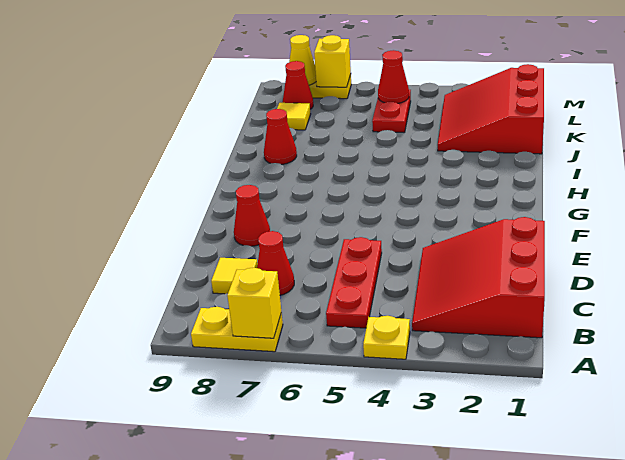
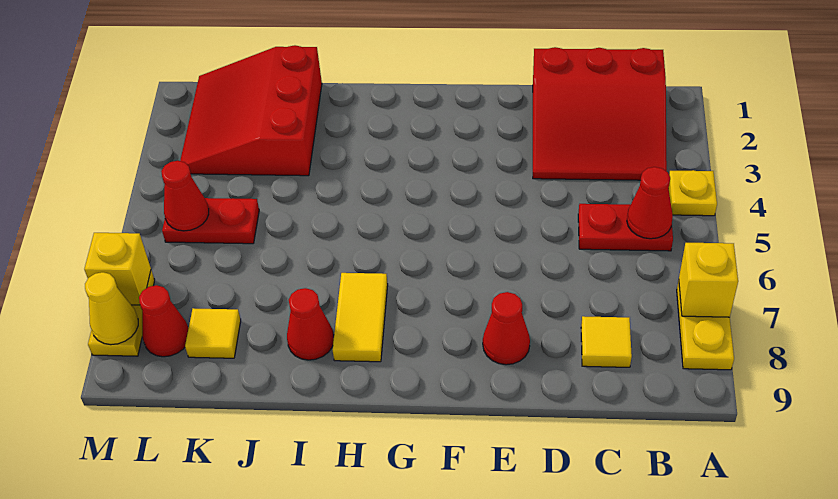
red plate B5:D5 level 1 -> red plate B5:C5 level 1
red cone C7 level 1 -> red cone B5 level 2
none -> yellow tile H7:H8 level 1
red slope J1:L3 level 1 top 1 -> red slope J1:L3 level 1 top J

